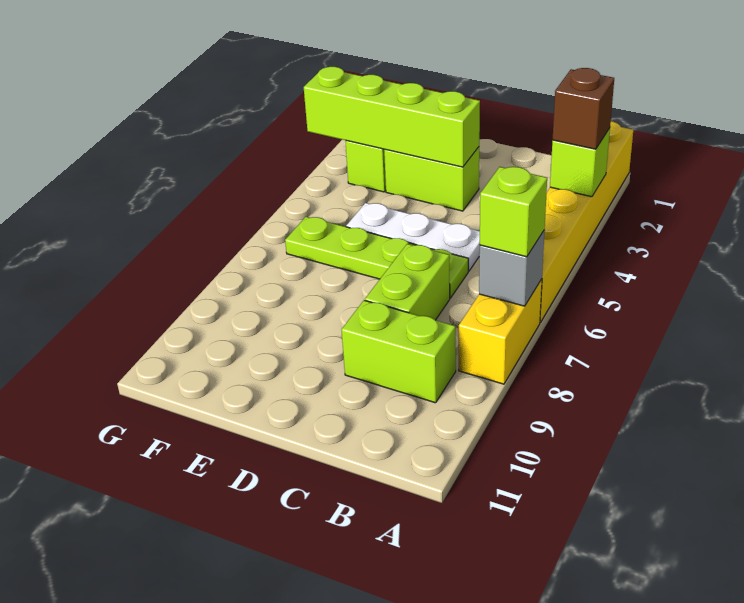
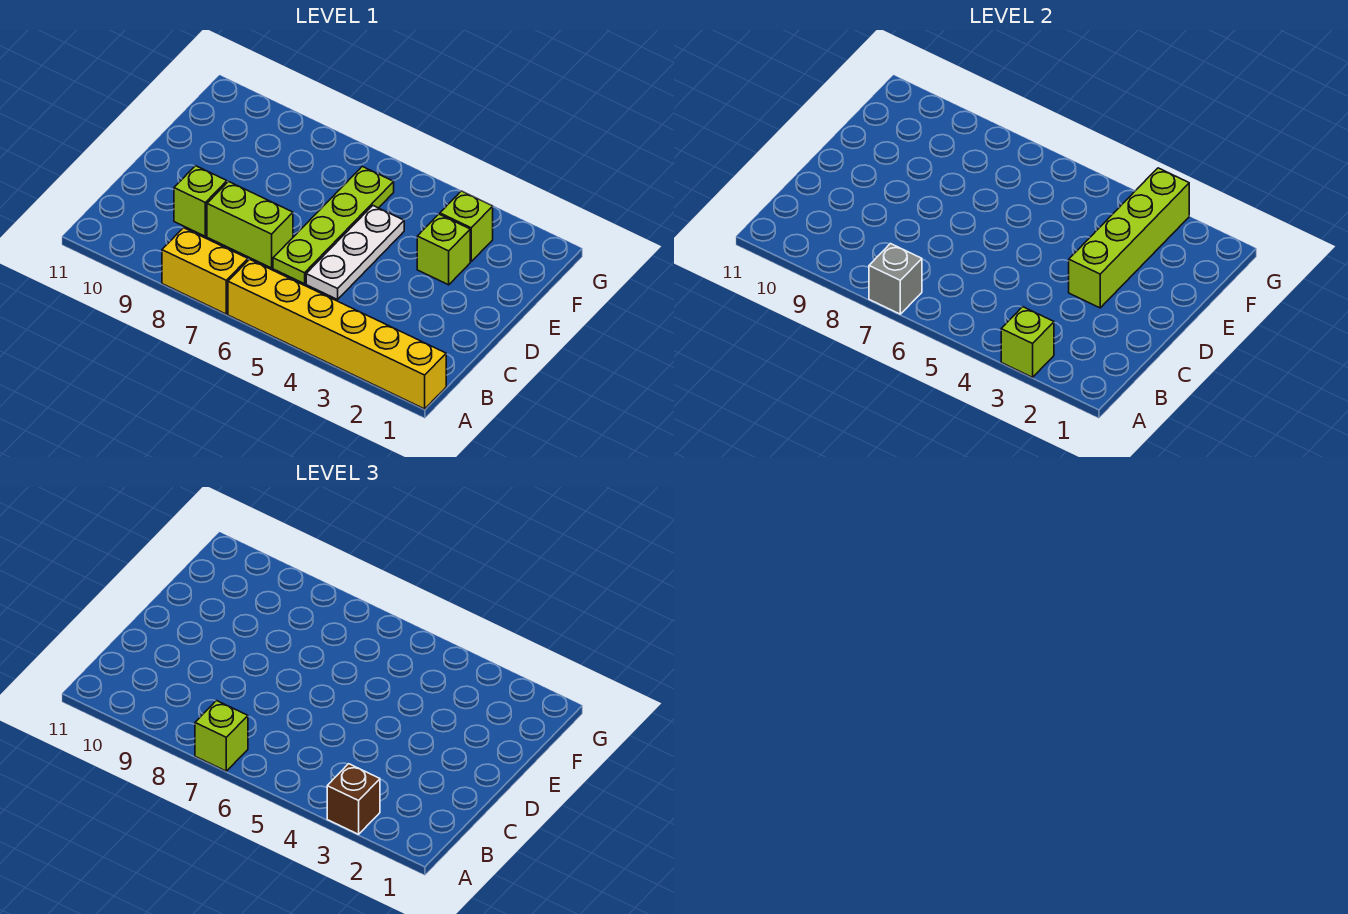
lime brick B9:C9 level 1 -> lime brick C9 level 1
lime brick D3:E3 level 1 -> lime brick E3 level 1

